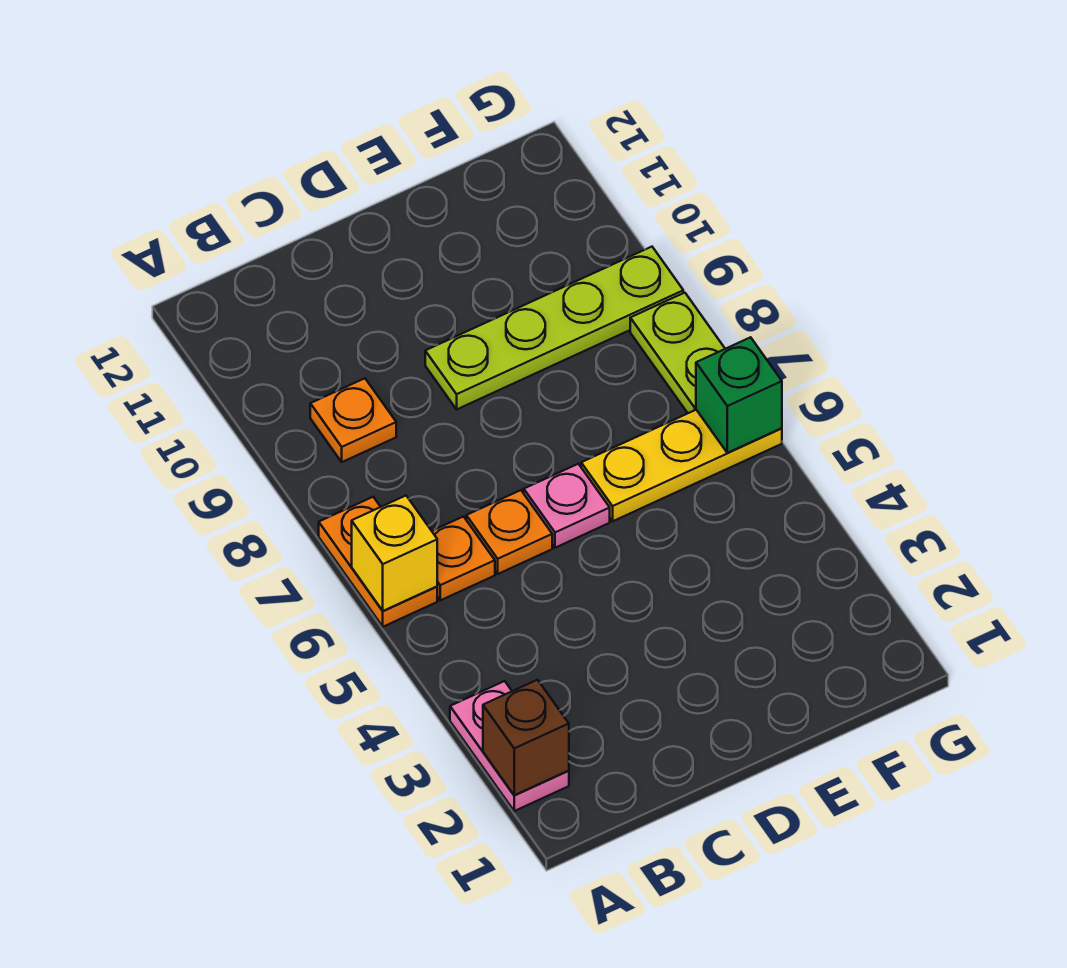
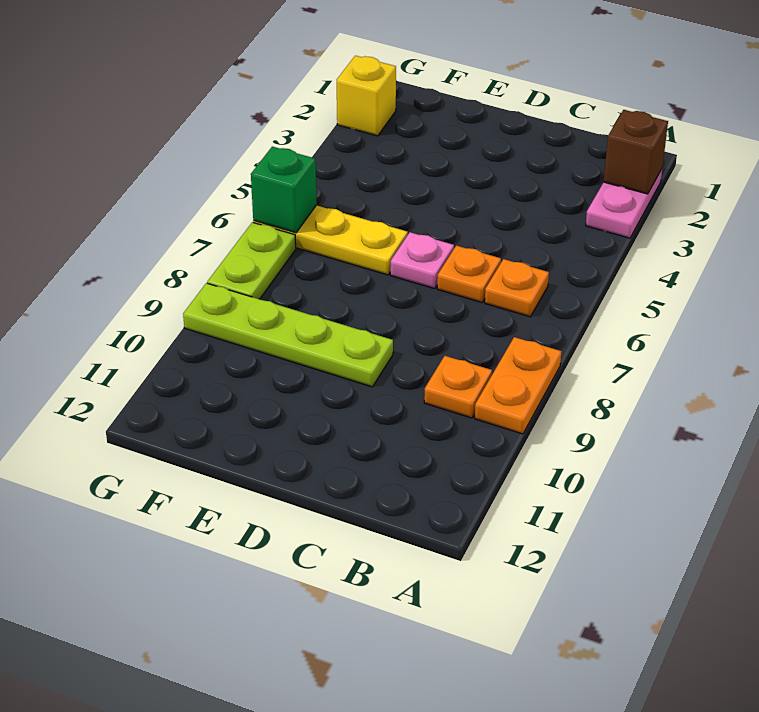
orange plate A6:A7 level 1 -> orange plate A8:A9 level 1
yellow brick A6 level 2 -> yellow brick G2 level 1

